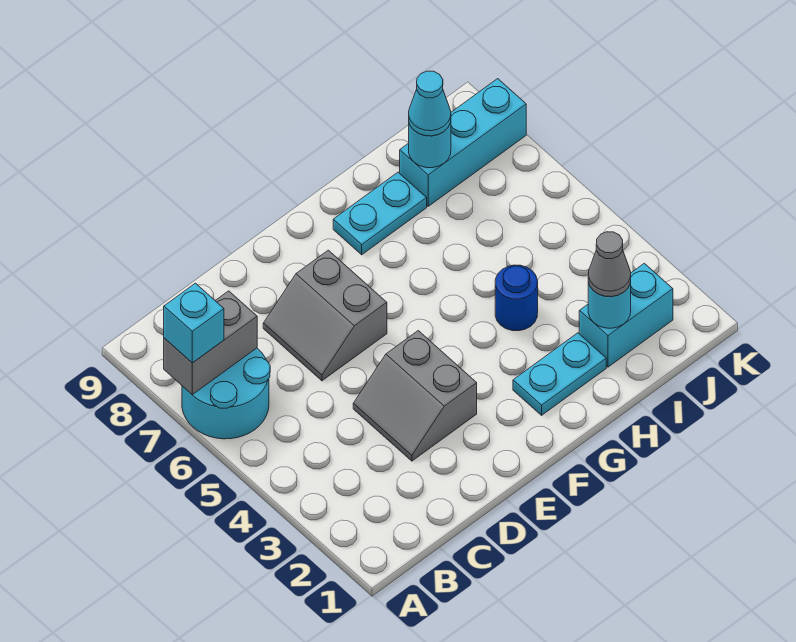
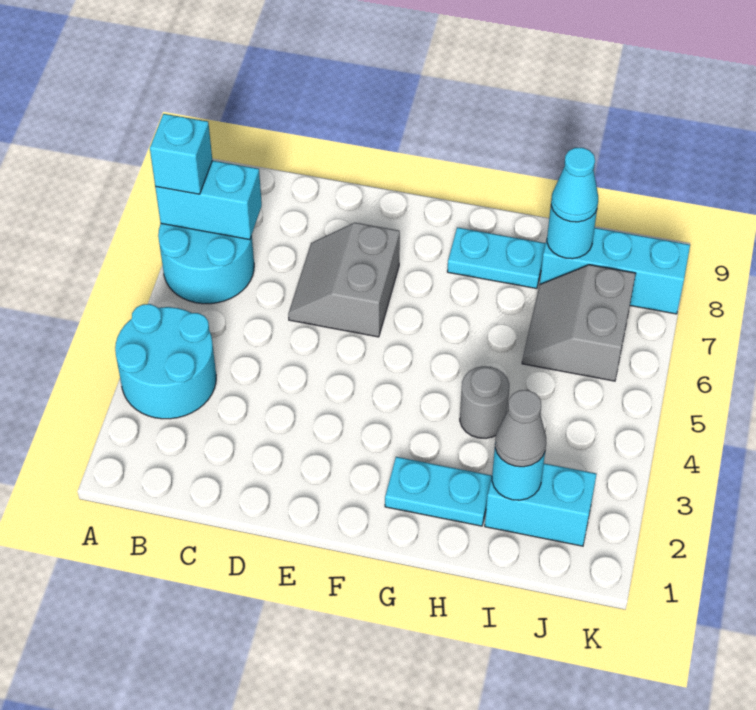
none -> cyan round brick A3:B4 level 1
grey brick A7:B7 level 2 -> cyan brick A7:B7 level 2
grey slope D3:E4 level 1 top E -> grey slope I6:J7 level 1 top J
blue round brick H4 level 1 -> grey round brick H4 level 1

